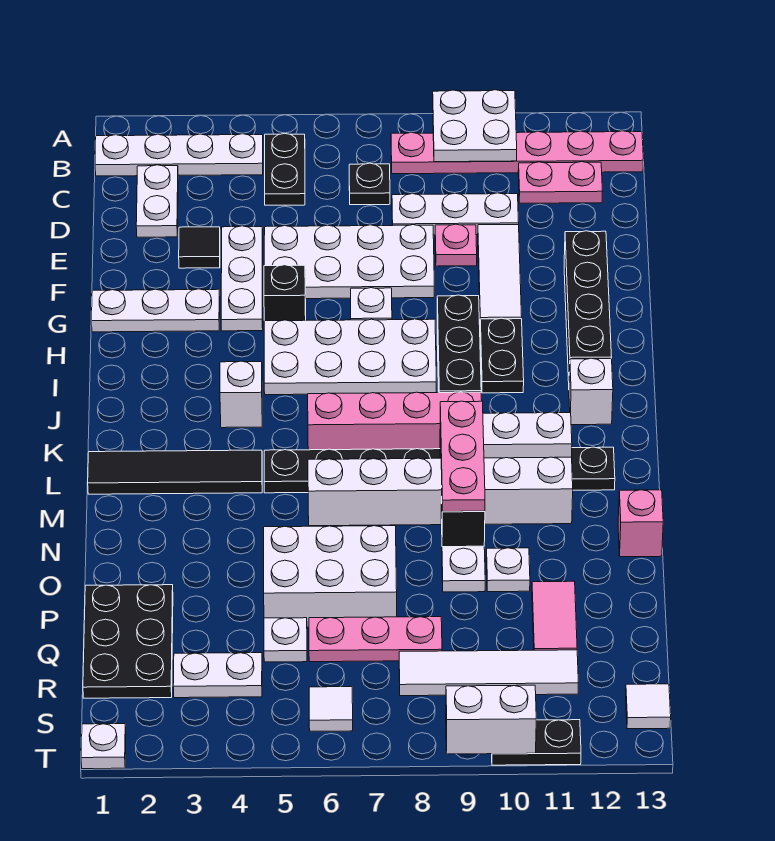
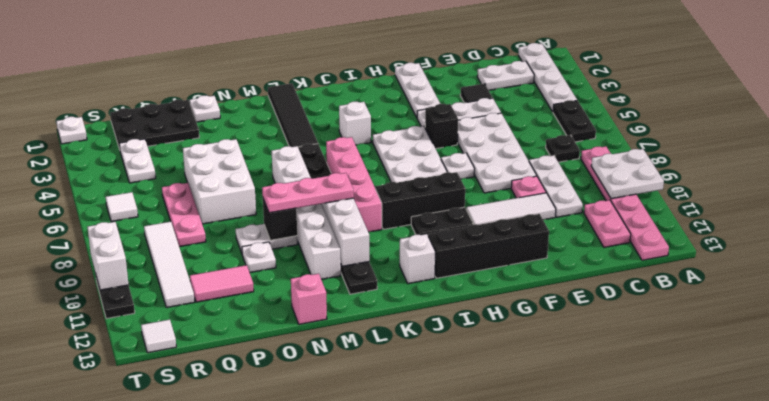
black plate B5:C5 level 1 -> black plate B5:B6 level 1
white plate Q5 level 1 -> white plate O1 level 1

